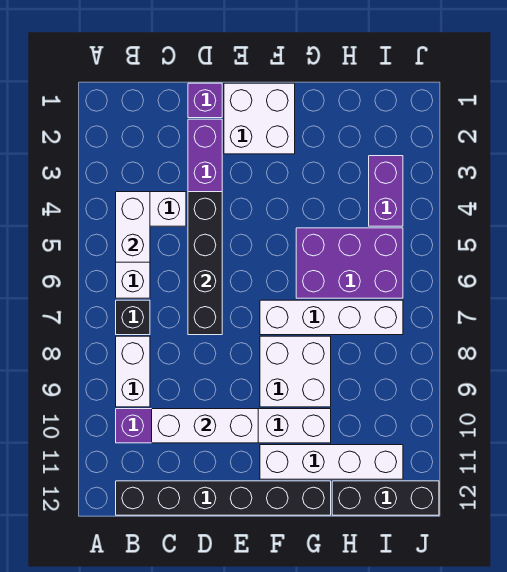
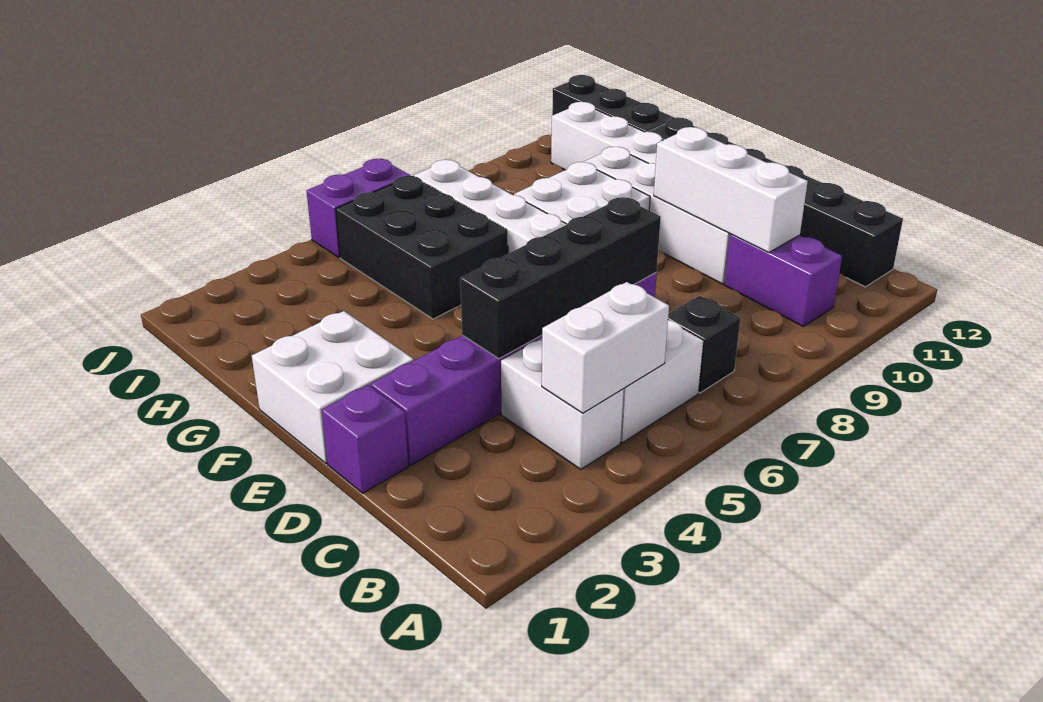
white brick B8:B9 level 1 -> none
purple brick G5:I6 level 1 -> black brick G5:I6 level 1
purple brick I3:I4 level 1 -> purple brick J5:J6 level 1

